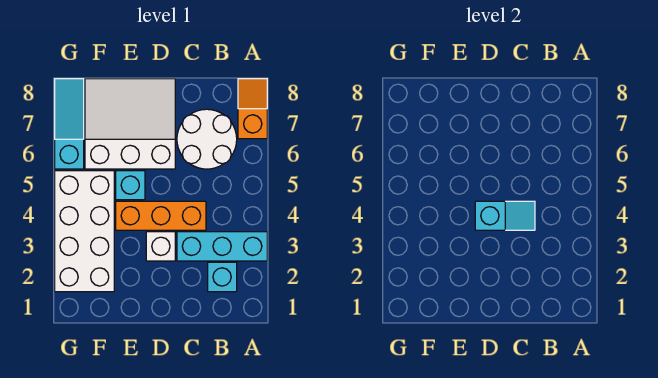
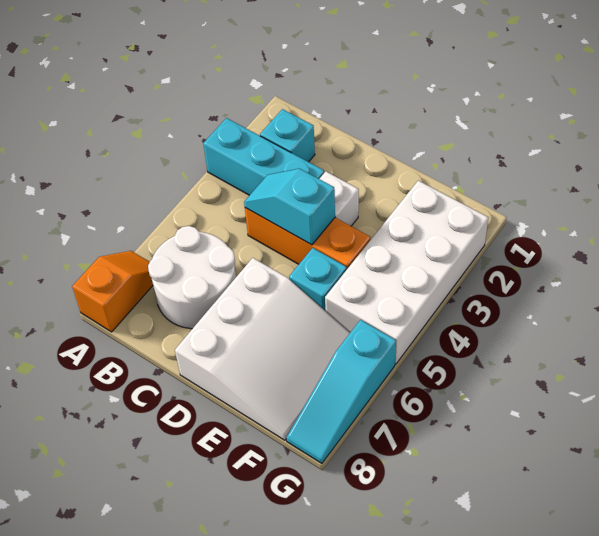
orange slope A7:A8 level 1 top 7 -> orange slope A7:A8 level 1 top 8
white slope D6:F8 level 1 top 6 -> white slope D6:F8 level 1 top D

